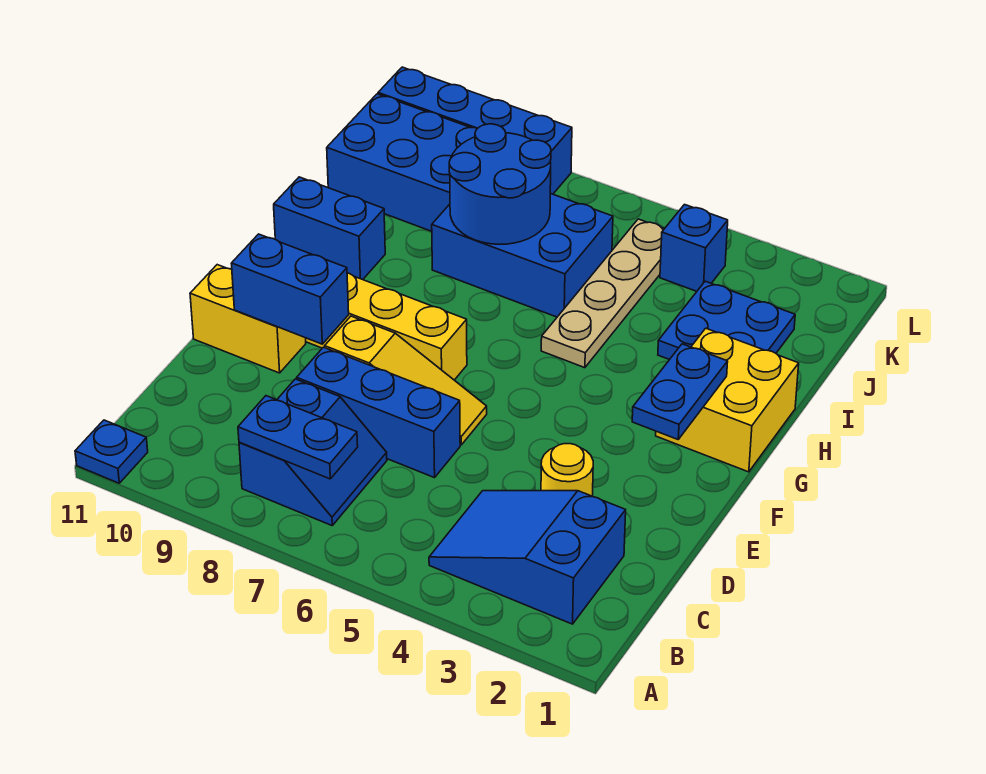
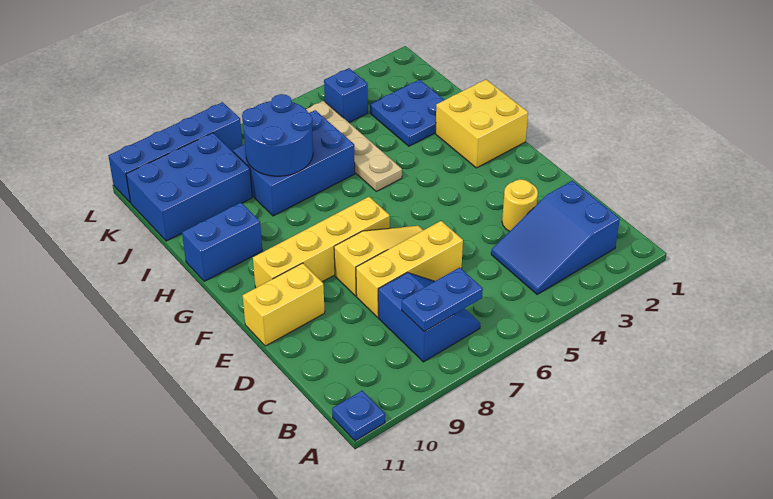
blue brick D6:D8 level 1 -> yellow brick D6:D8 level 1
blue brick E9:E10 level 2 -> none
blue plate F2:G2 level 2 -> none

